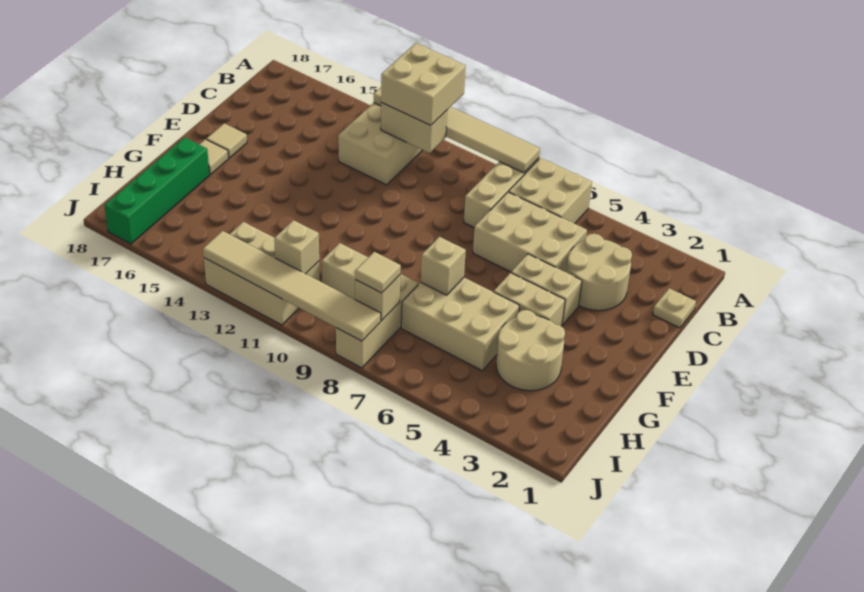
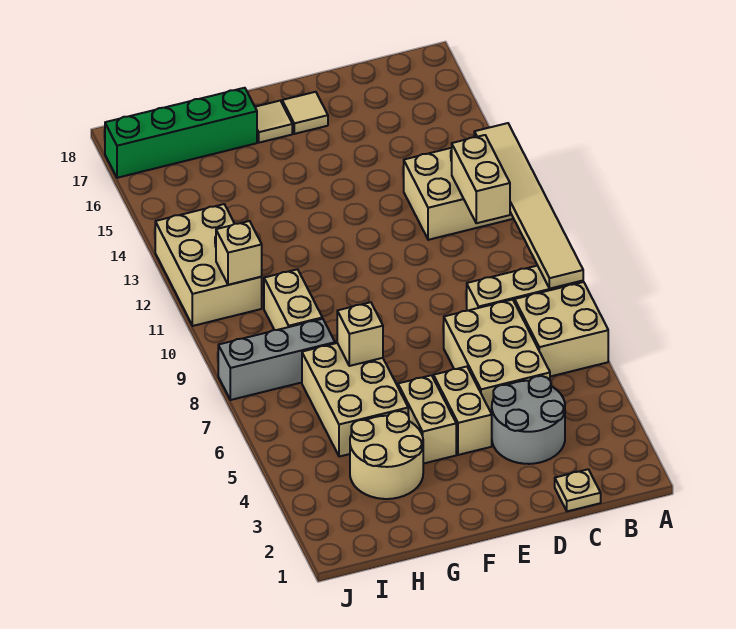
tan brick A11:B12 level 3 -> none
tan round brick C3:D4 level 1 -> grey round brick C3:D4 level 1
tan brick H8:J8 level 1 -> grey brick H8:J8 level 1
tan brick I8 level 2 -> none
tan tile I8 level 3 -> none
tan tile J8:J13 level 2 -> none

